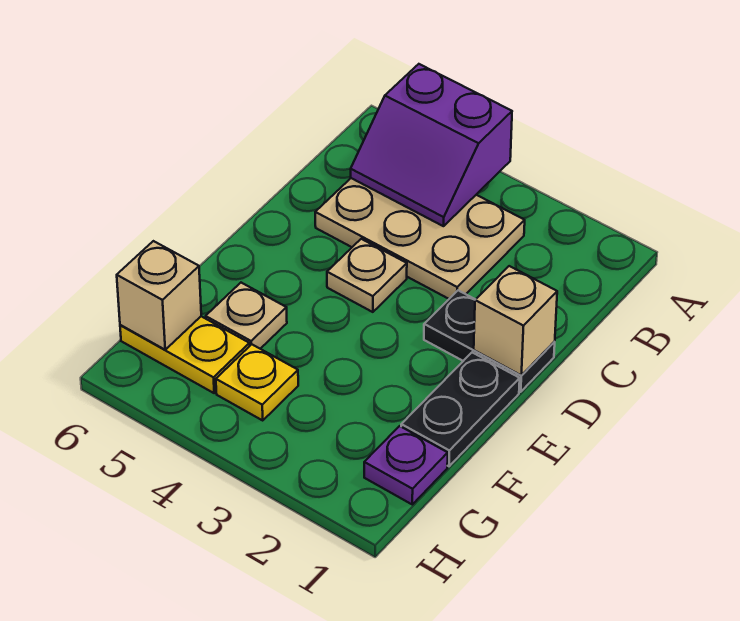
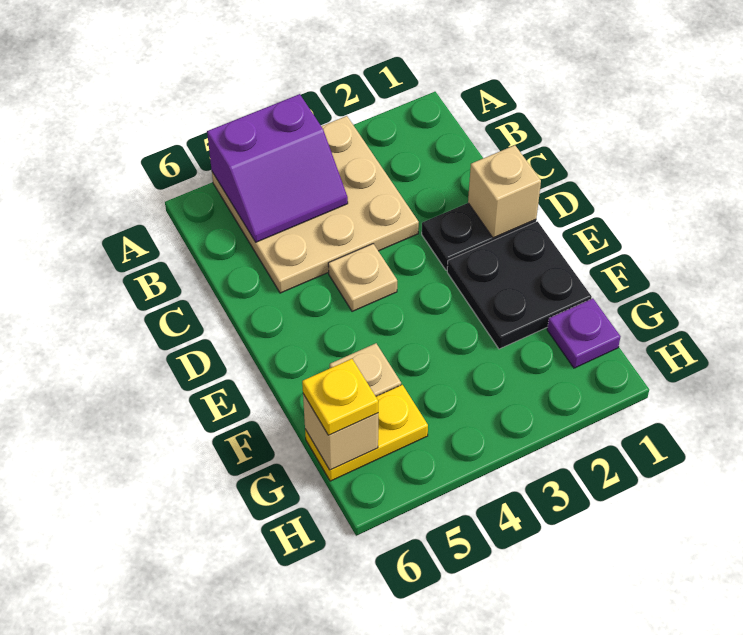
tan plate B3:C5 level 1 -> tan plate A3:C5 level 1
black plate E1:F1 level 1 -> black plate E1:F2 level 1
yellow plate G4 level 1 -> yellow plate G6 level 3

